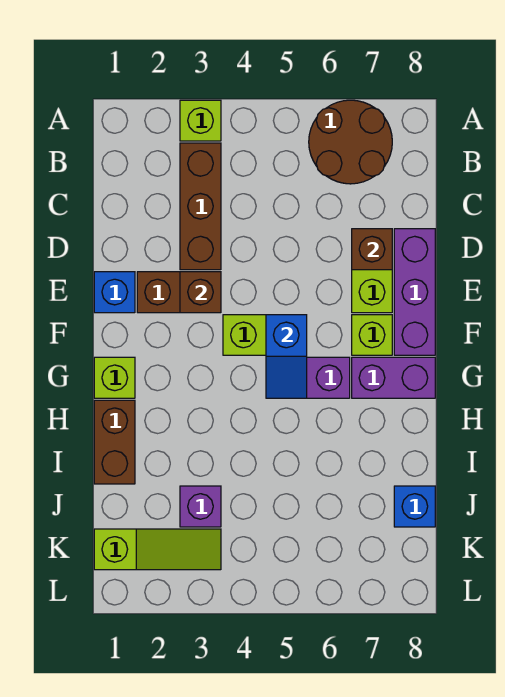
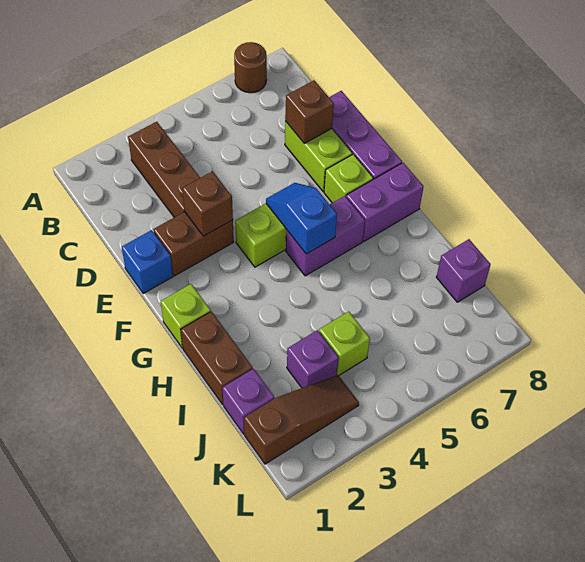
lime brick A3 level 1 -> lime brick J4 level 1
brown round brick A6:B7 level 1 -> brown round brick A7 level 1
blue slope F5:G5 level 2 top F -> blue slope F5:G5 level 2 top G
none -> purple brick J1 level 1
blue brick J8 level 1 -> purple brick J8 level 1
lime slope K1:K3 level 1 top 1 -> brown slope K1:K3 level 1 top 1

